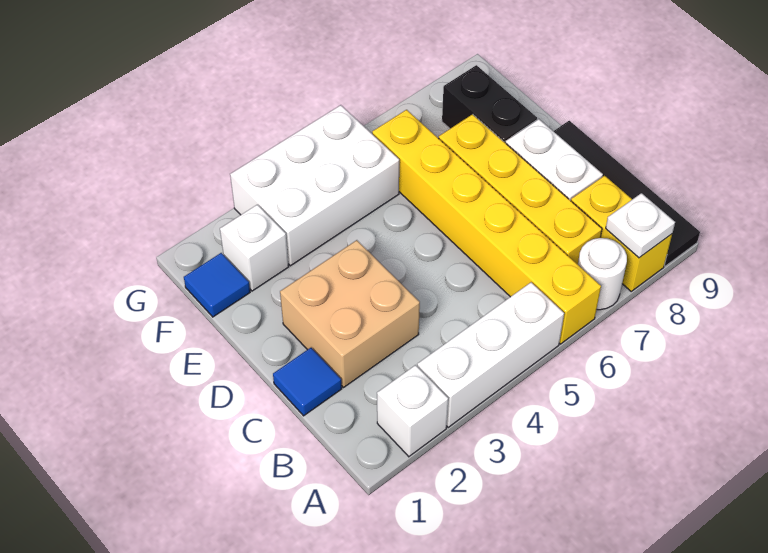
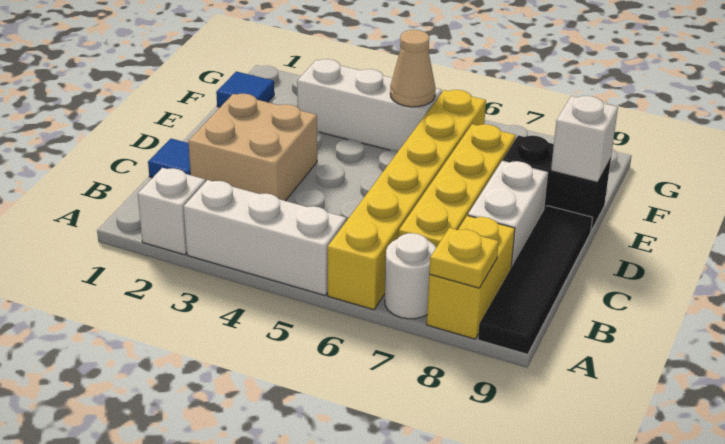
white plate A8 level 2 -> yellow plate A8 level 2
black brick E8:F8 level 1 -> black brick E8:E9 level 1
white brick F2 level 1 -> white brick E9 level 2
white brick F3:G5 level 1 -> white brick F3:F5 level 1
none -> tan cone F5 level 2

